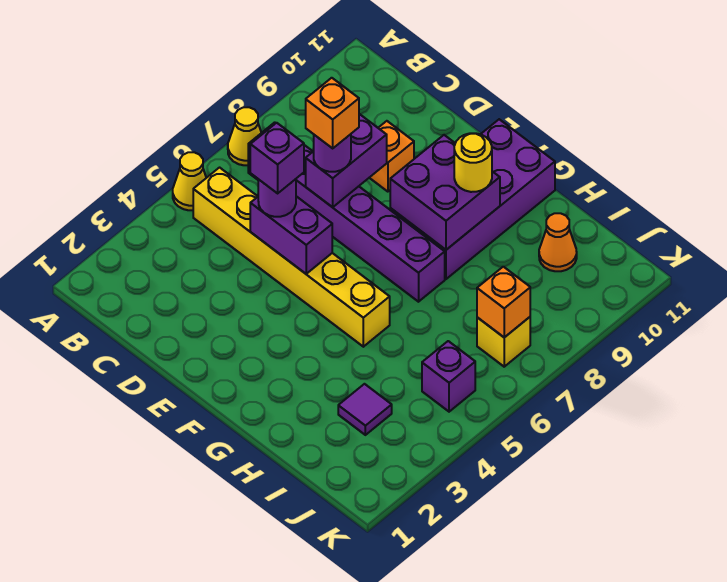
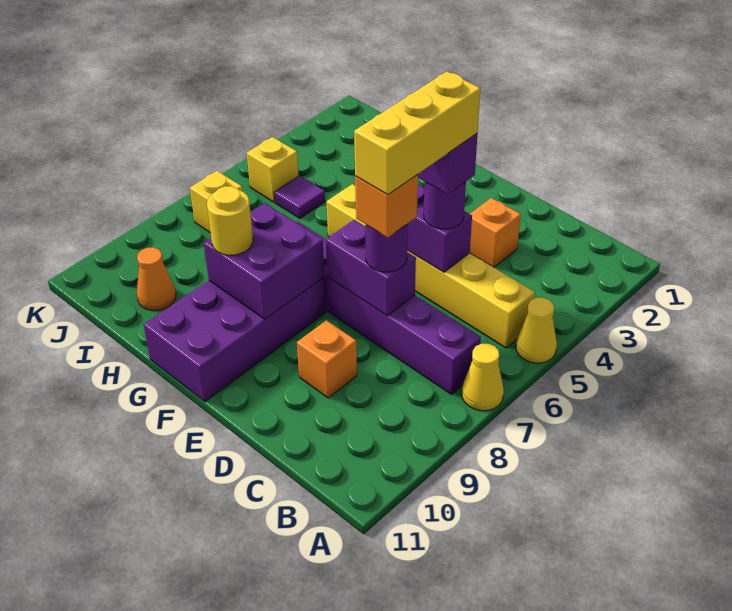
none -> yellow brick D5:D7 level 5
purple brick D7:D8 level 2 -> purple brick D7:E7 level 2
purple tile I3 level 1 -> purple tile I5 level 1
purple brick J5 level 1 -> yellow brick J5 level 1
orange brick J7 level 2 -> orange brick D3 level 1

